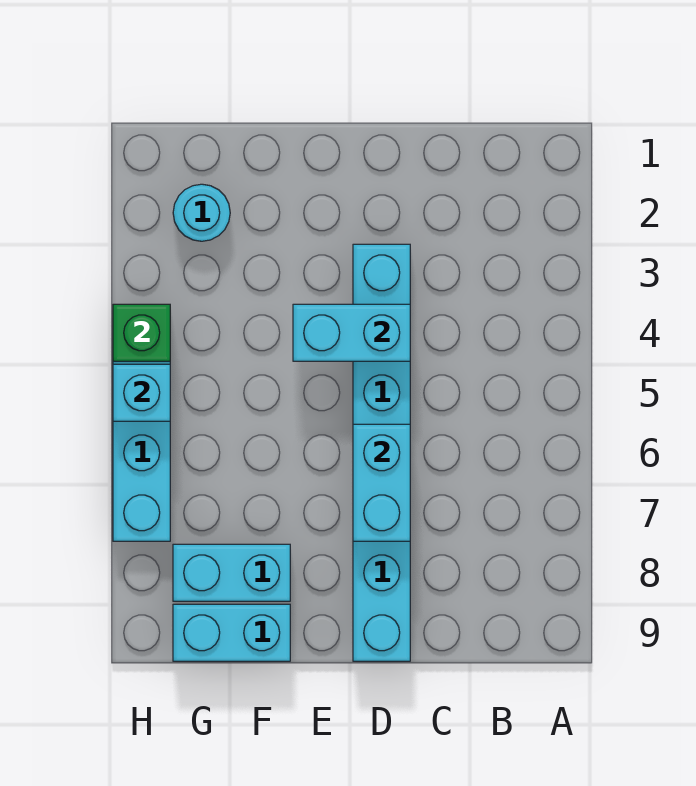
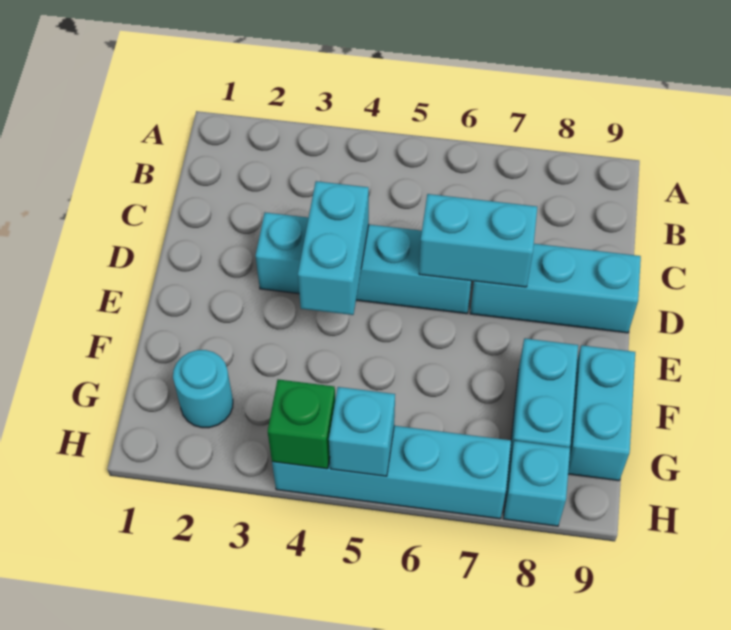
none -> cyan brick H8 level 1

